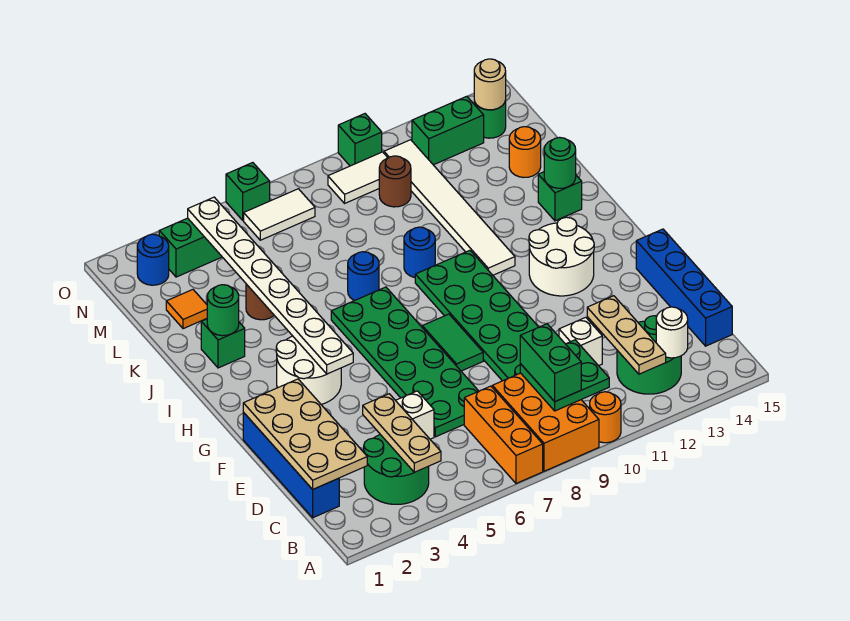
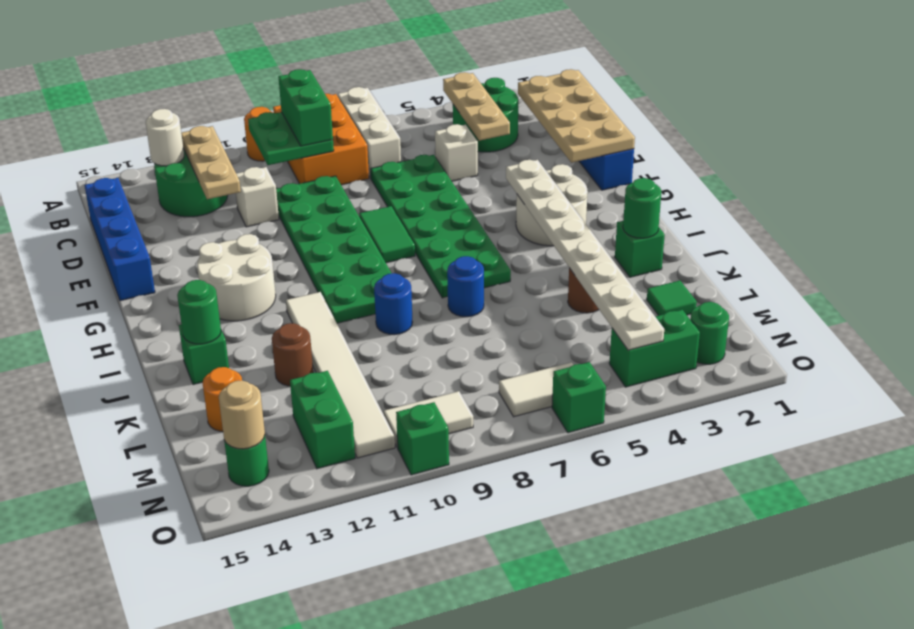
orange brick A7:C7 level 1 -> white brick A7:C7 level 1
orange tile L2 level 1 -> green tile L2 level 1
brown round brick M10 level 1 -> brown round brick K12 level 1
blue round brick N2 level 1 -> green round brick N2 level 1
green brick N12:N13 level 1 -> green brick M12:N12 level 1

